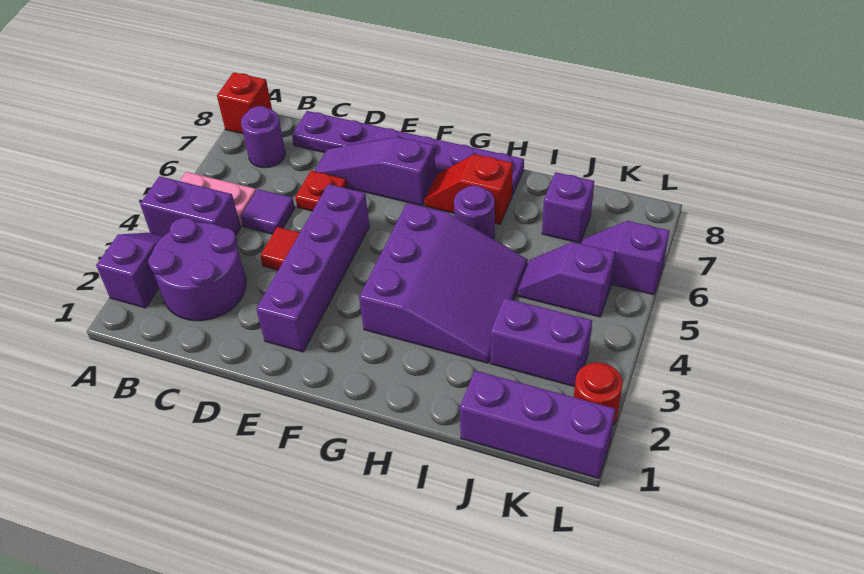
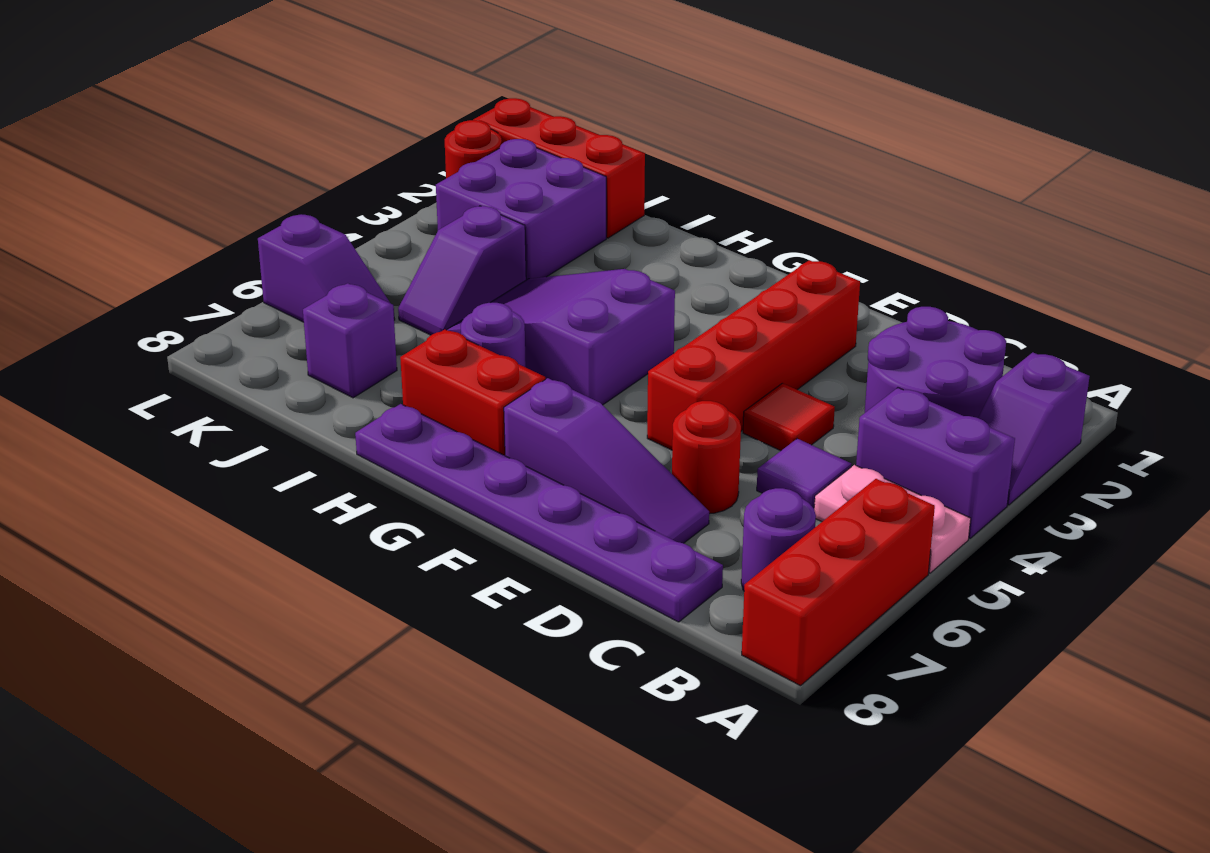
red brick A8 level 1 -> red brick A6:A8 level 1
red plate D6 level 1 -> red round brick D6 level 1
purple brick E2:E5 level 1 -> red brick E2:E5 level 1
purple slope G3:I5 level 1 top G -> purple slope G4:I5 level 1 top G
red slope G7:H7 level 1 top H -> red brick G7:H7 level 1
purple brick J1:L1 level 1 -> red brick J1:L1 level 1
purple brick J3:K3 level 1 -> purple brick J2:K3 level 1
purple slope J5:K5 level 1 top K -> purple slope J4:J5 level 1 top 4

